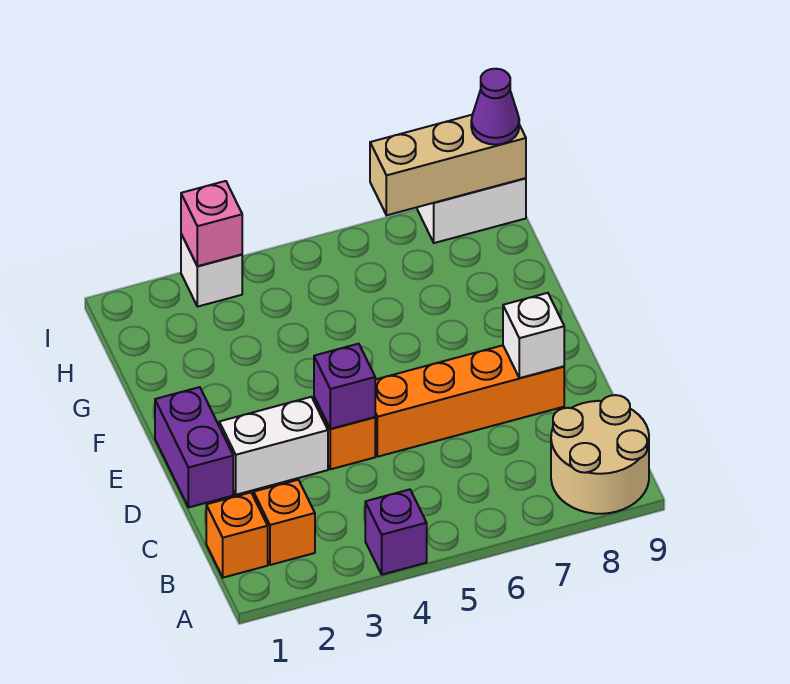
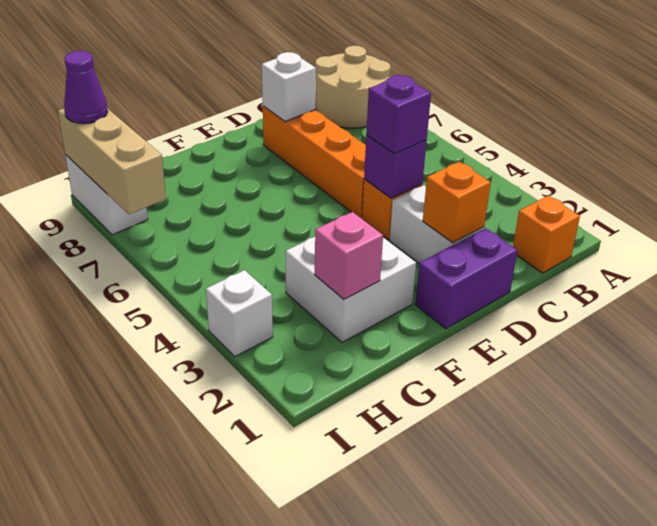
purple brick A4 level 1 -> purple brick D4 level 3
orange brick B2 level 1 -> orange brick D2 level 2
none -> white brick F2:G3 level 1
pink brick I3 level 2 -> pink brick G2 level 2

